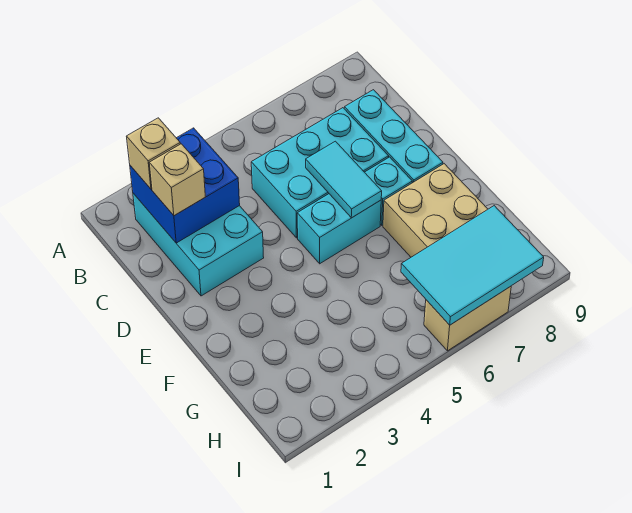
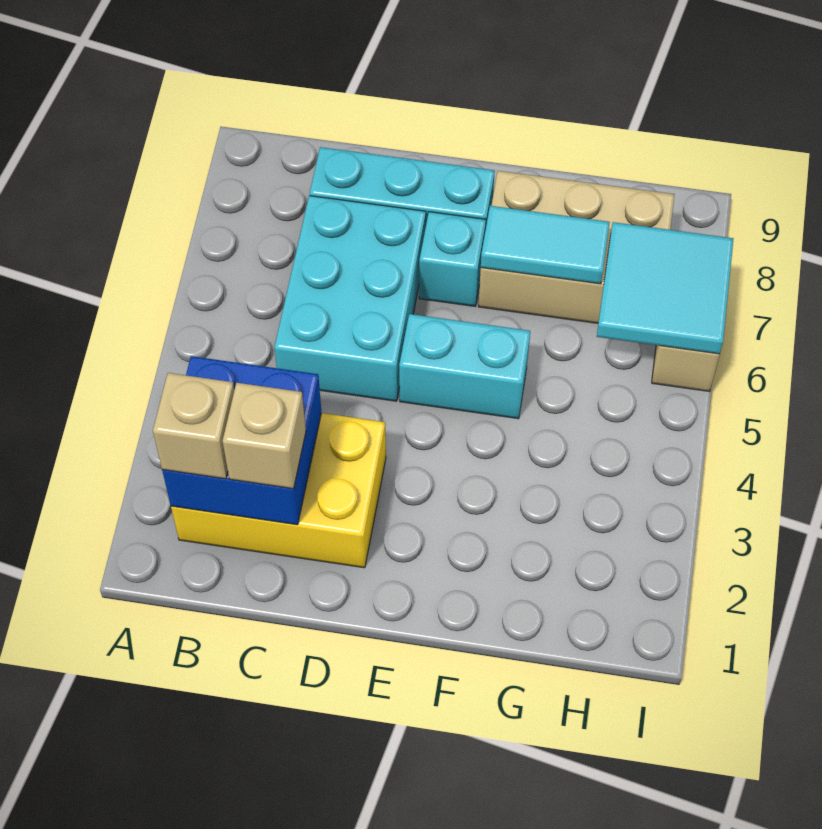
cyan brick B2:D3 level 1 -> yellow brick B2:D3 level 1
cyan tile D6:E6 level 2 -> cyan tile F7:G7 level 2
cyan brick E5:E6 level 1 -> cyan brick E5:F5 level 1
cyan tile H6:I8 level 2 -> cyan tile H6:I7 level 2

